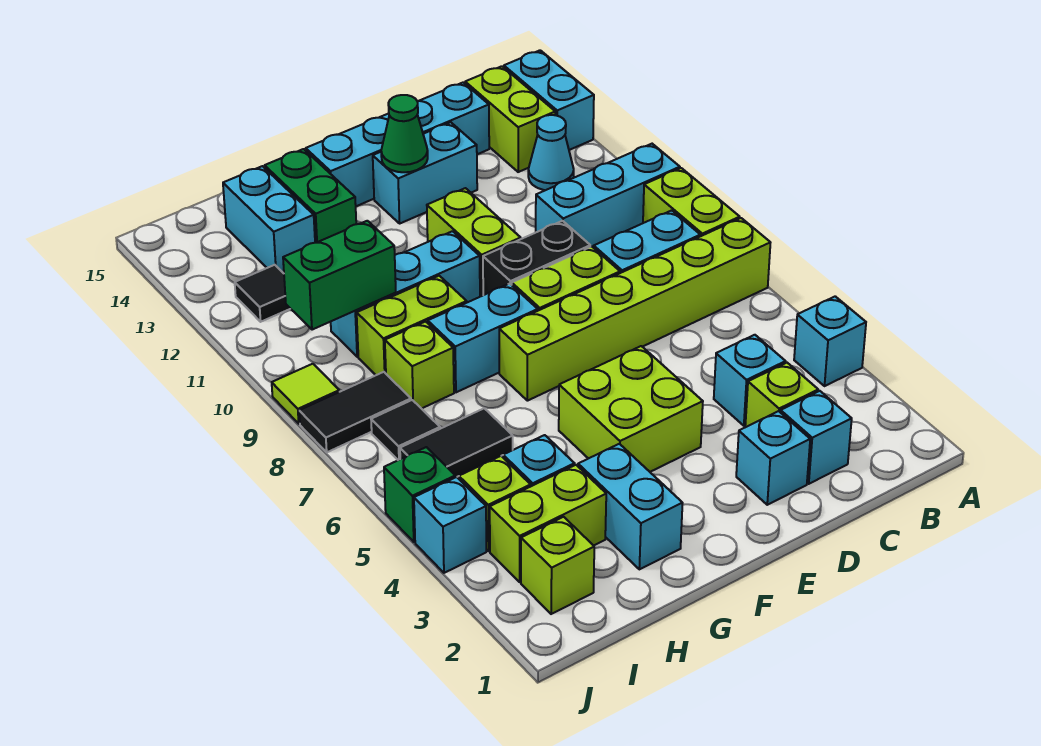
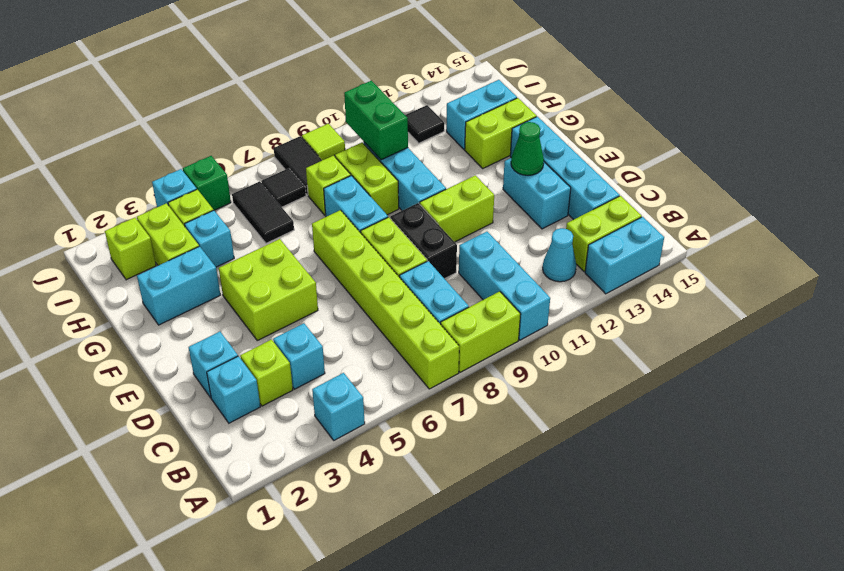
green brick G13:G14 level 1 -> lime brick G13:G14 level 1

